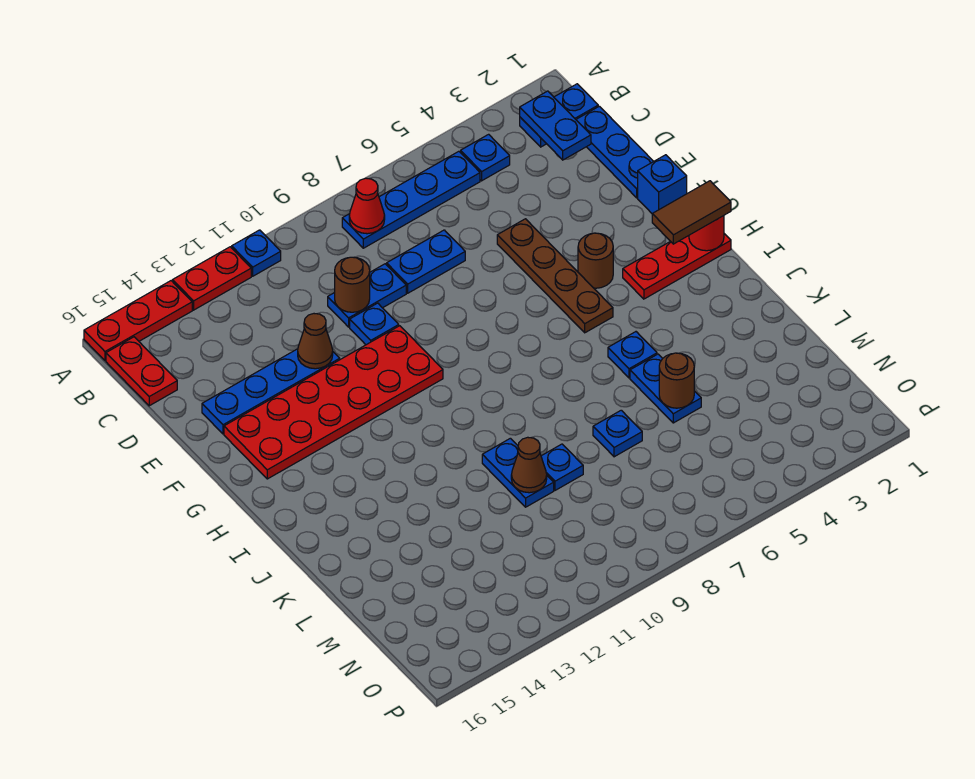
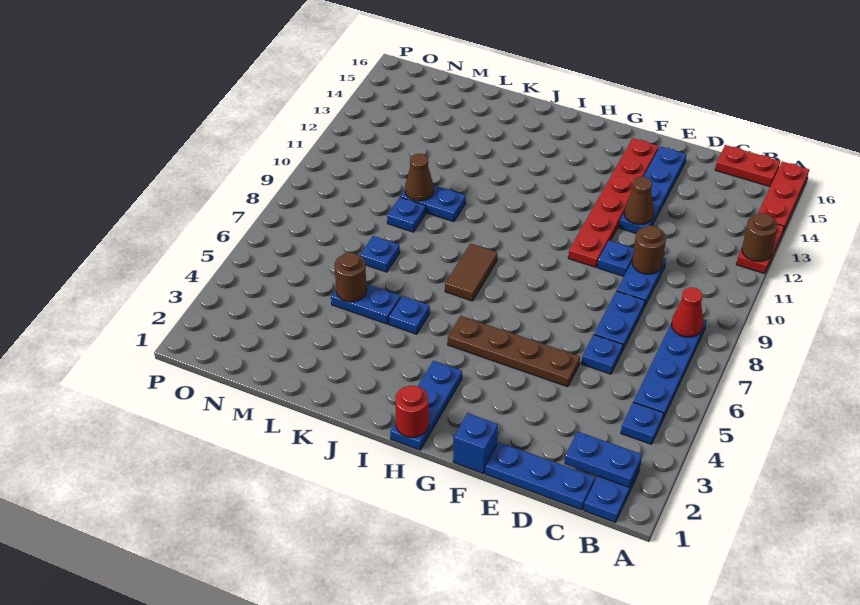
blue plate A11 level 1 -> blue plate D6 level 1
red plate F10:G15 level 1 -> red plate F10:F15 level 1
brown round brick G4 level 1 -> brown round brick A12 level 2
red plate H1:H3 level 1 -> blue plate H1:H3 level 1
brown tile H1:H2 level 3 -> brown tile I7:I8 level 1

